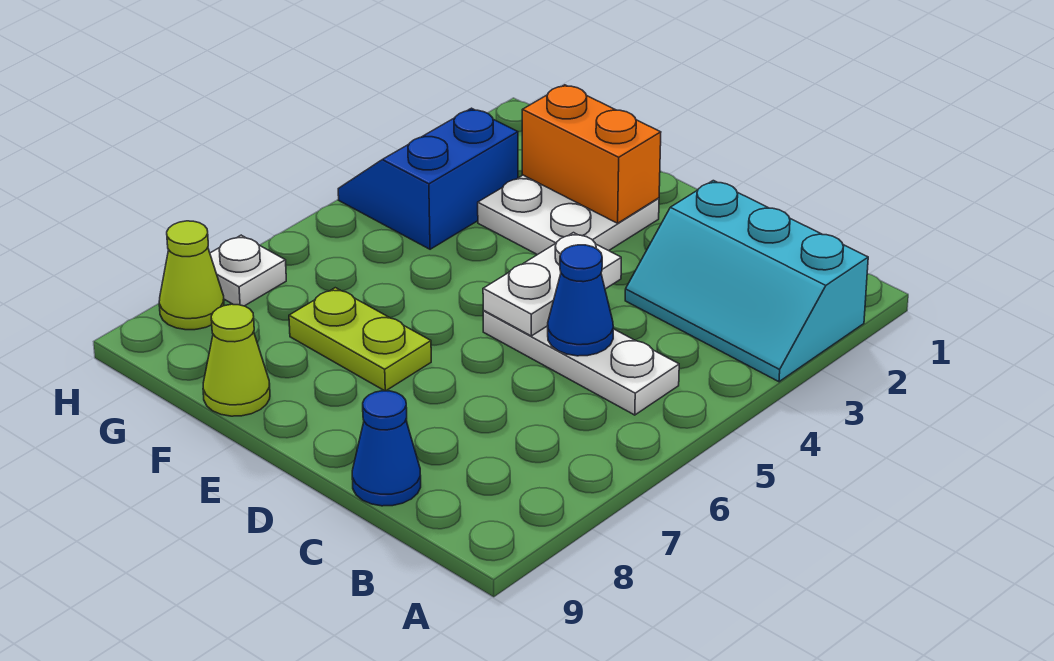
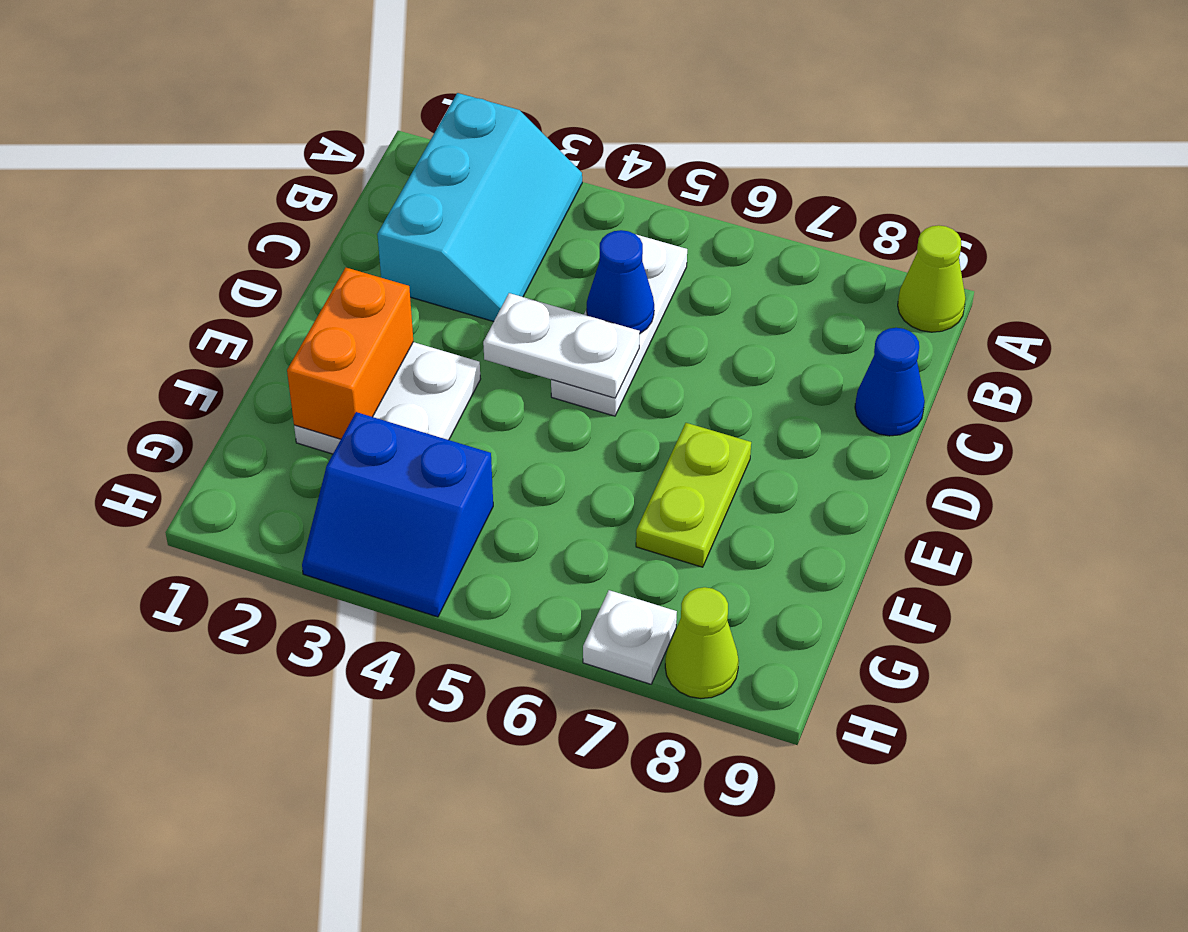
lime cone F9 level 1 -> lime cone A9 level 1

